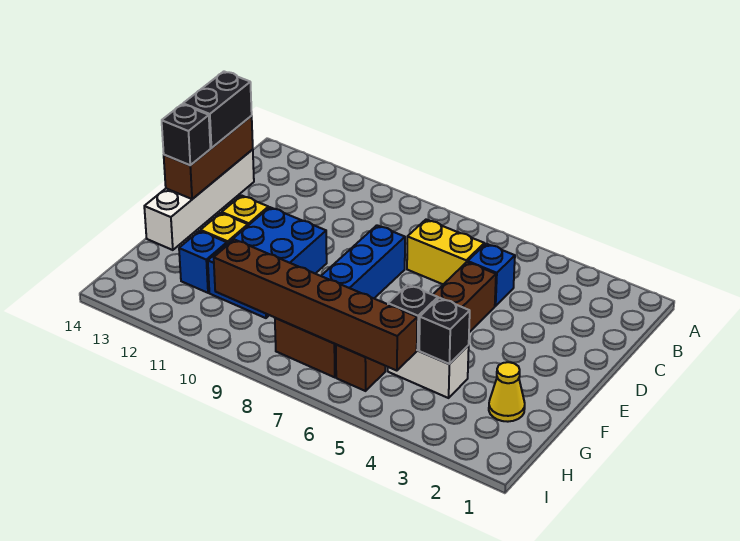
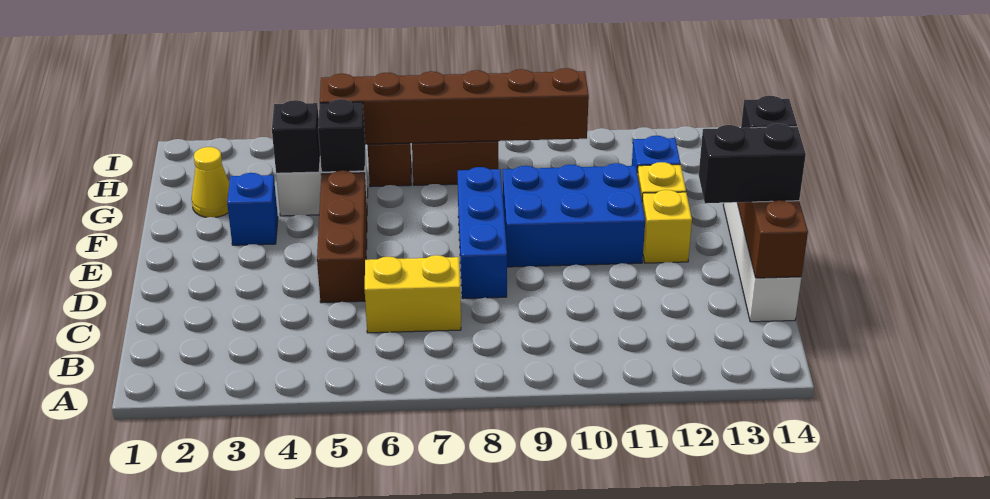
blue brick C5 level 1 -> blue brick F3 level 1
black brick C14:D14 level 3 -> black brick D13:D14 level 3
blue brick E10:G11 level 1 -> blue brick E9:F11 level 1

